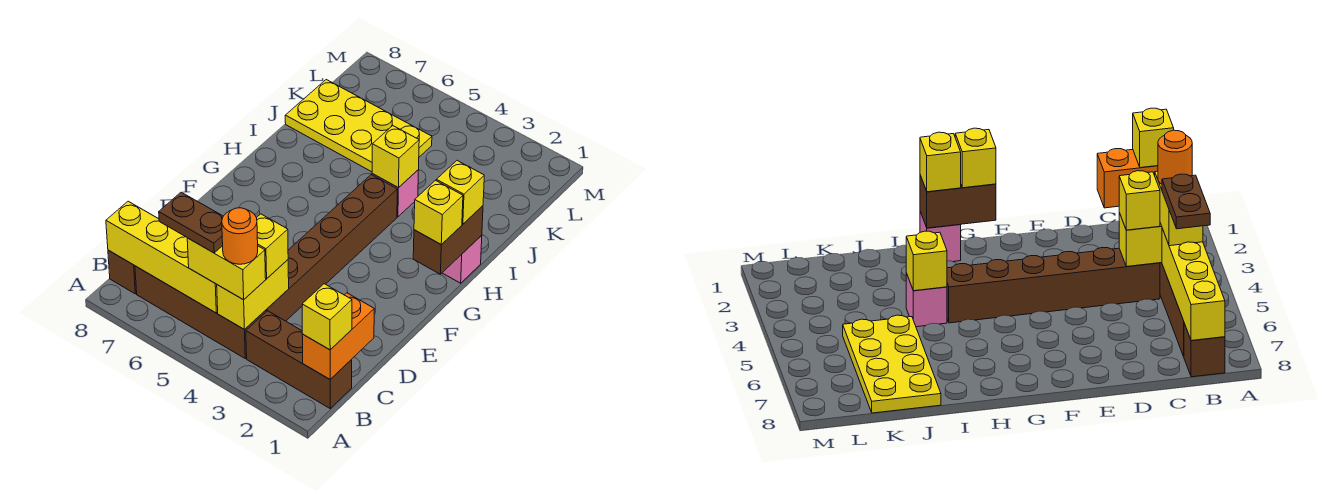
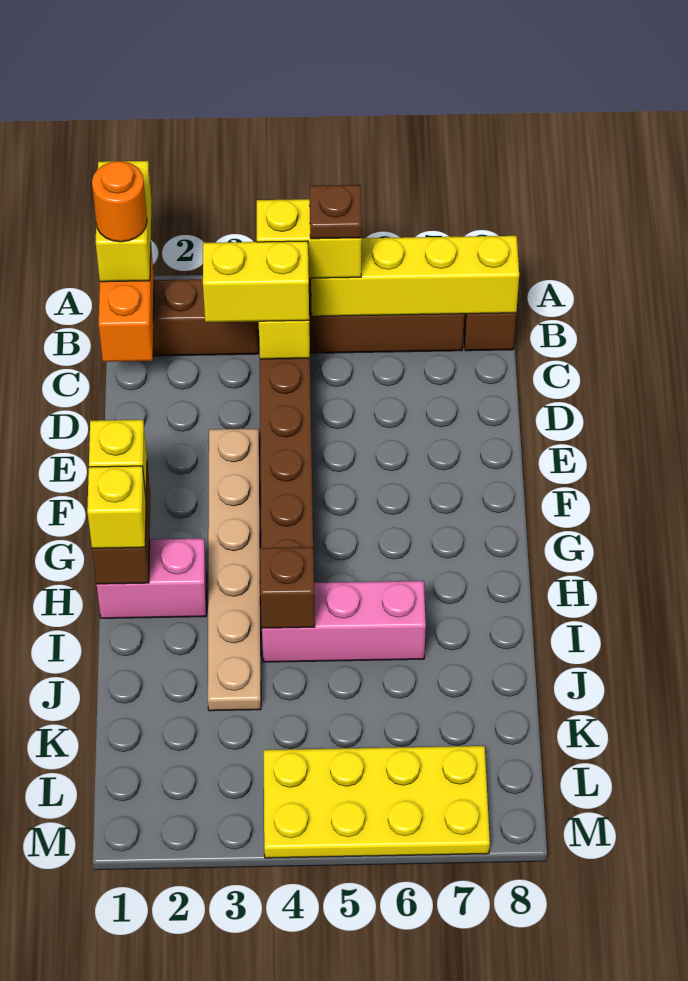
yellow brick B1 level 3 -> yellow brick A1:B1 level 3
orange round brick B4 level 4 -> orange round brick B1 level 4
brown plate B5:B6 level 4 -> brown plate B5 level 4
yellow brick C4 level 3 -> yellow brick C3:C4 level 3
none -> tan plate E3:J3 level 1
pink brick H1 level 1 -> pink brick H1:H2 level 1
pink brick I4 level 1 -> pink brick I4:I6 level 1
yellow brick I4 level 2 -> brown brick I4 level 2
yellow plate J5:K8 level 1 -> yellow plate L4:M7 level 1

